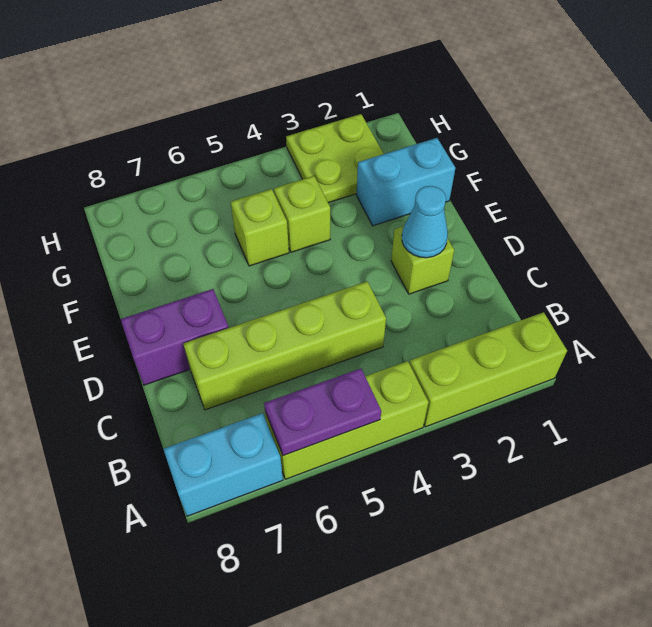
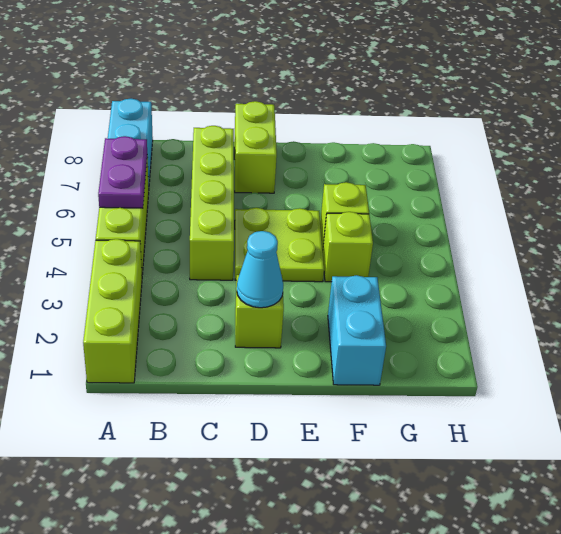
purple brick D7:D8 level 1 -> lime brick D7:D8 level 1
lime plate G2:H3 level 1 -> lime plate D4:E5 level 1

